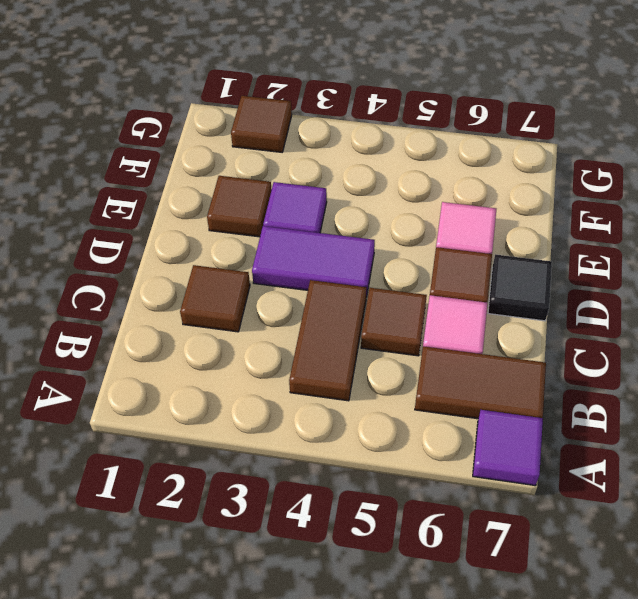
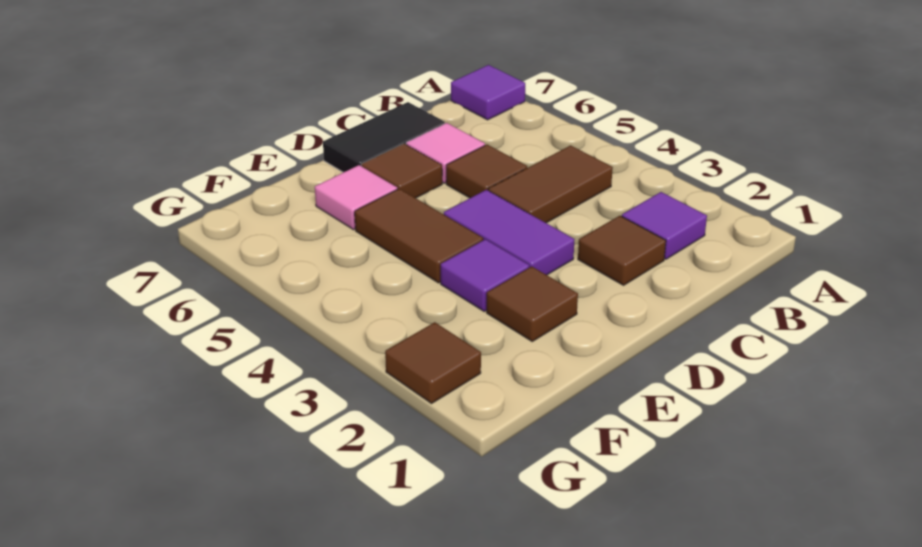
none -> purple tile B2 level 1
brown tile B6:B7 level 1 -> brown tile E4:E5 level 1
black tile D7 level 1 -> black tile C7:D7 level 1

